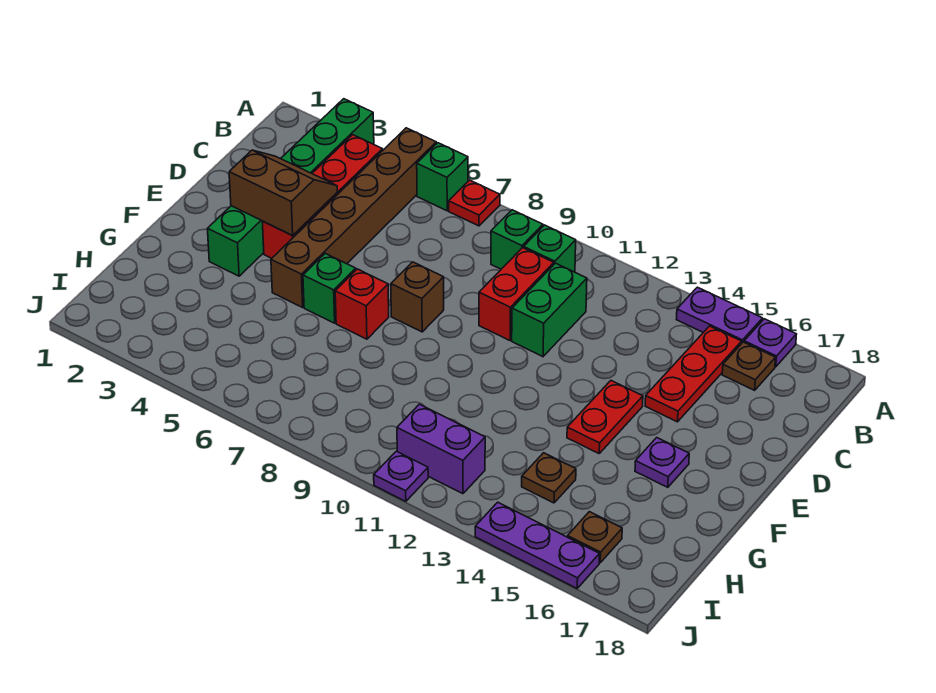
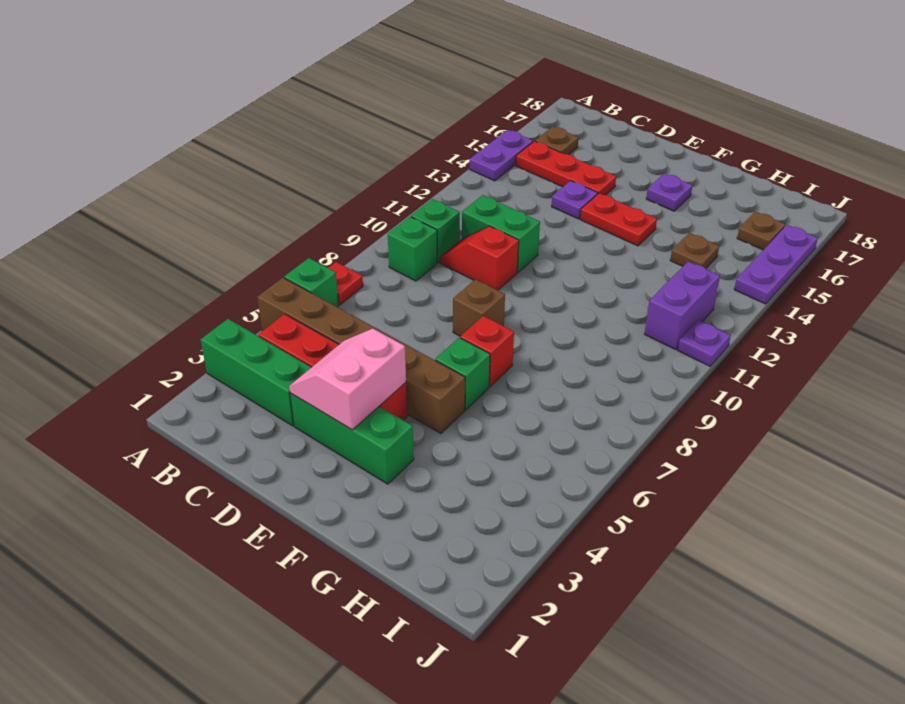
purple plate A16 level 1 -> purple plate D14 level 1
red brick C10:D10 level 1 -> red slope C10:D10 level 1 top D
brown slope D3:E4 level 2 top E -> pink slope D3:E4 level 2 top E

